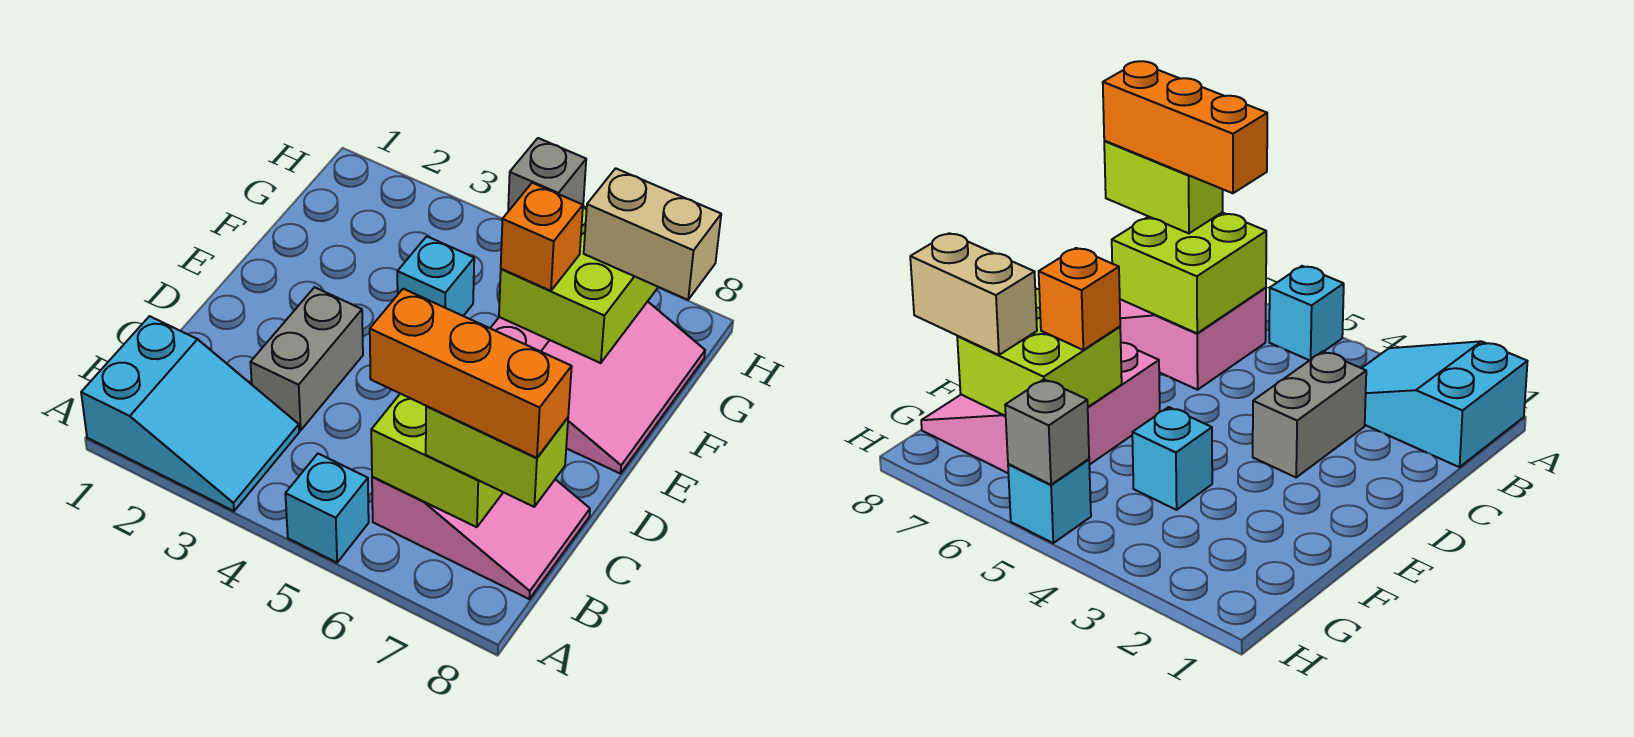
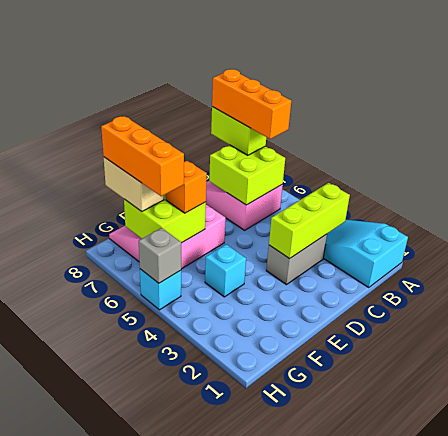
cyan brick A5 level 1 -> none
none -> lime brick B3:D3 level 2
none -> orange brick G6:G8 level 4

